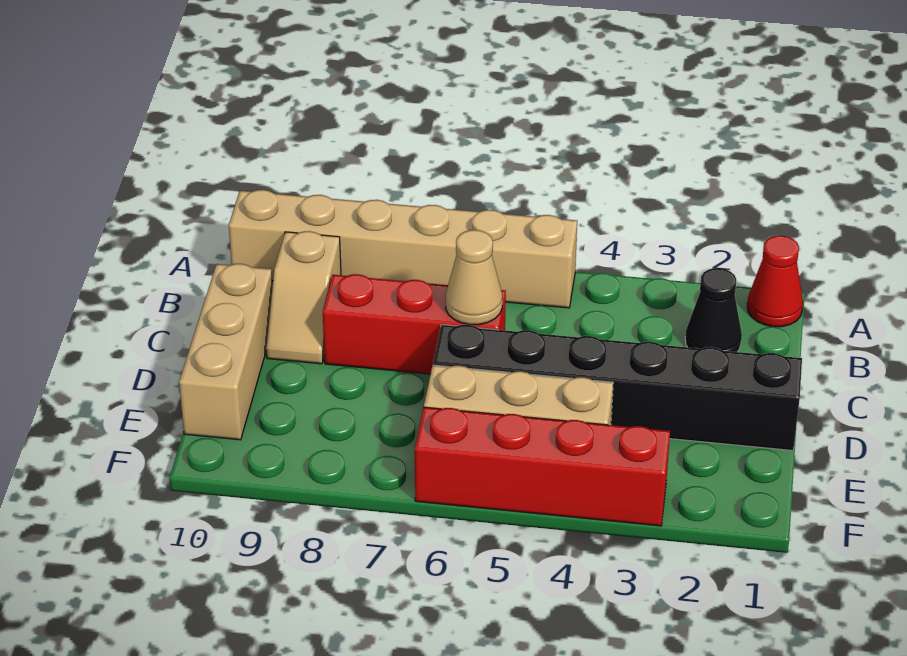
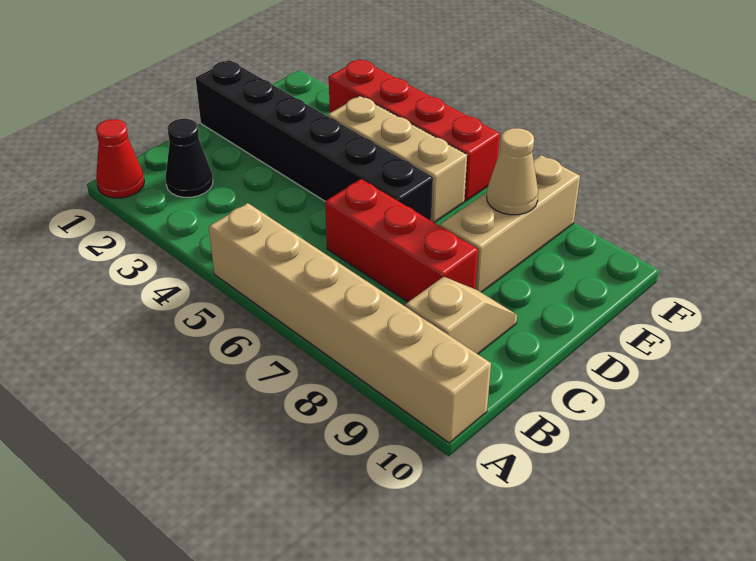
tan cone C6 level 2 -> tan cone E8 level 2
tan brick C10:E10 level 1 -> tan brick D8:F8 level 1

